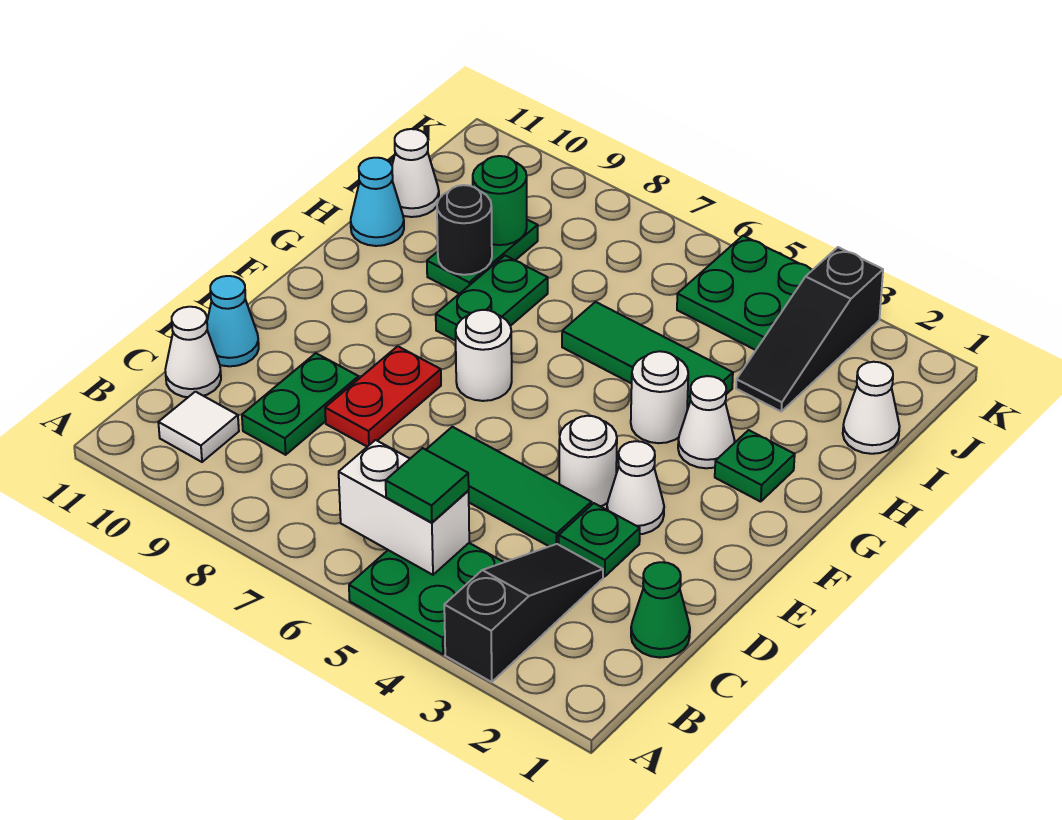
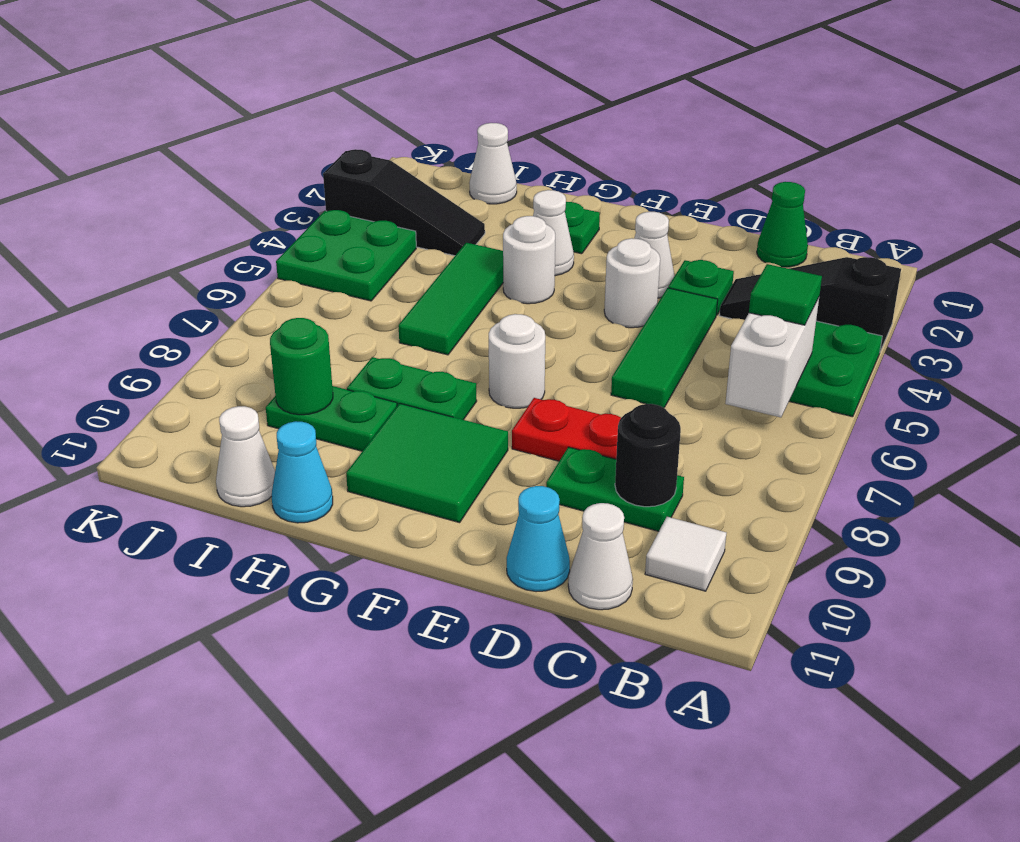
none -> green tile F9:G10 level 1
black round brick H9 level 2 -> black round brick C9 level 2

